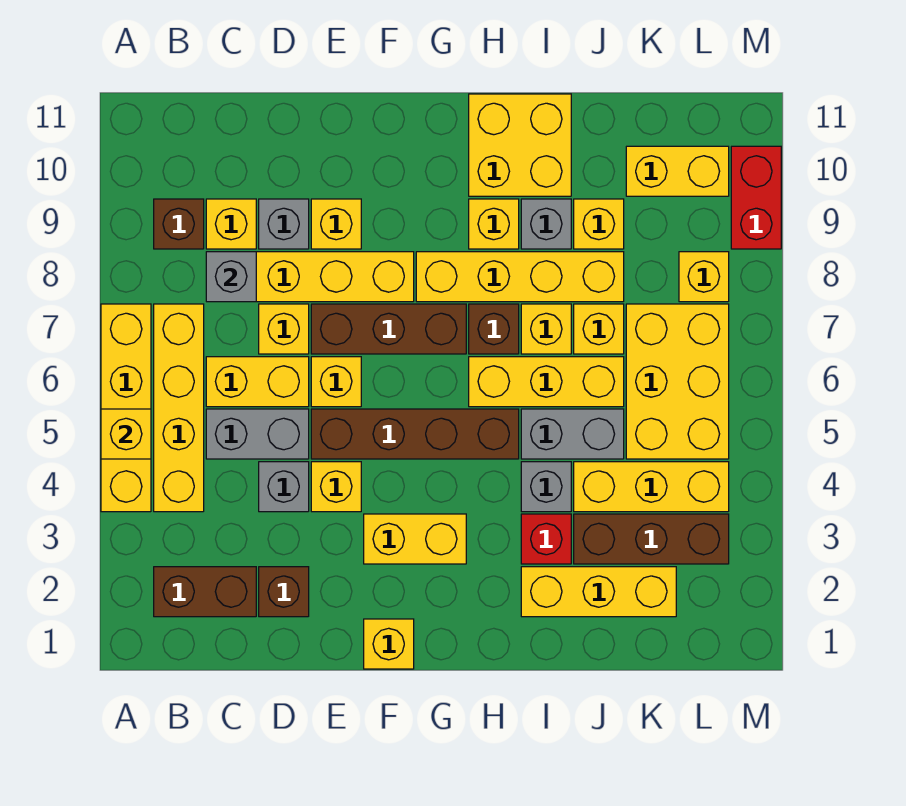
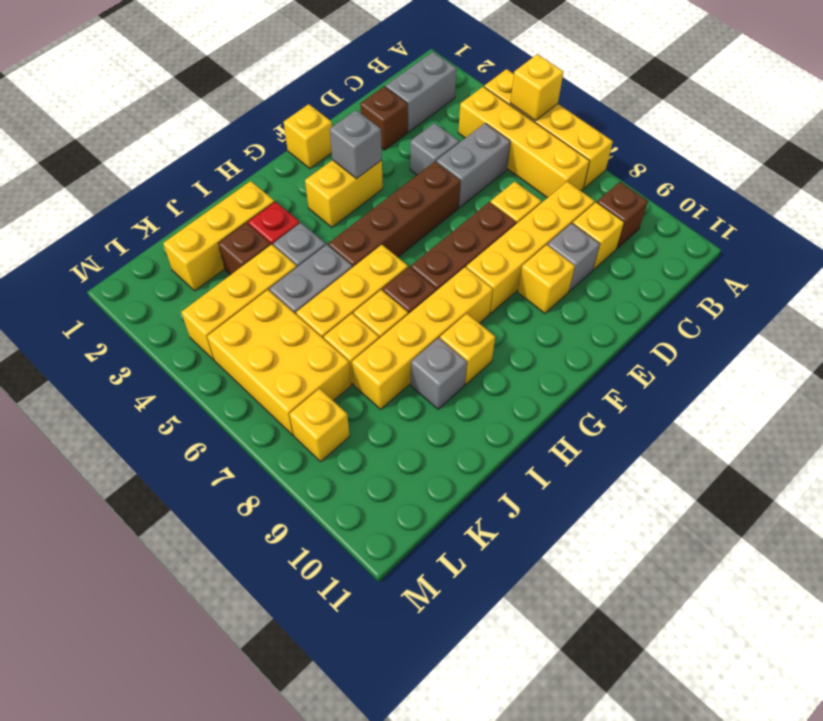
brown brick B2:C2 level 1 -> grey brick B2:C2 level 1
yellow brick C6:D6 level 1 -> none
grey brick C8 level 2 -> grey brick F3 level 2
yellow brick E4 level 1 -> none
yellow brick E6 level 1 -> none
yellow brick H10:I11 level 1 -> none
brown brick J3:L3 level 1 -> brown brick J3 level 1
yellow brick J9 level 1 -> none
yellow brick K10:L10 level 1 -> none
red brick M9:M10 level 1 -> none

